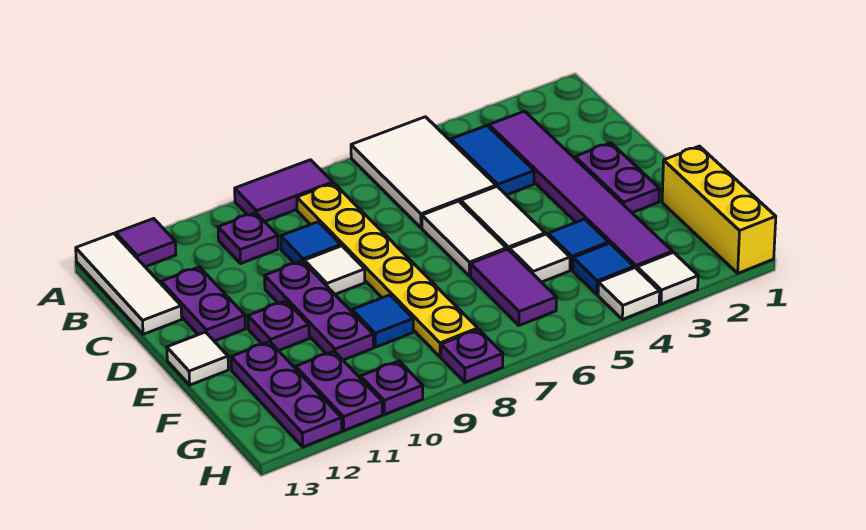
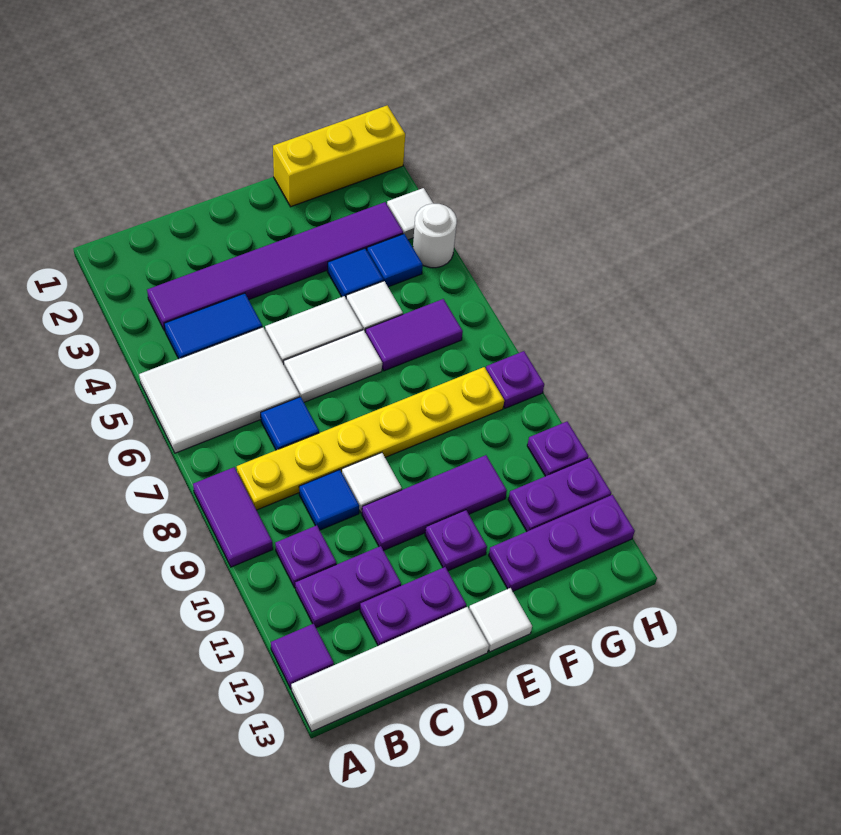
white tile A13:C13 level 1 -> white tile A13:D13 level 1
purple plate D2:E2 level 1 -> purple plate B11:C11 level 1
purple plate D10:F10 level 1 -> purple tile D10:F10 level 1
blue tile F9 level 1 -> blue tile C7 level 1
white tile H4 level 1 -> white round brick H4 level 1

